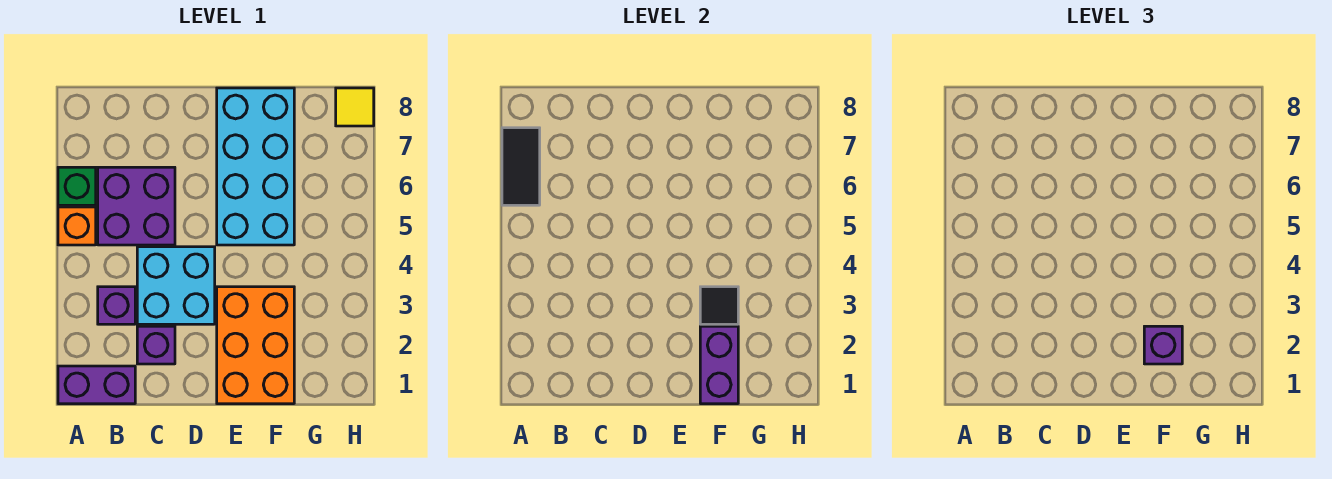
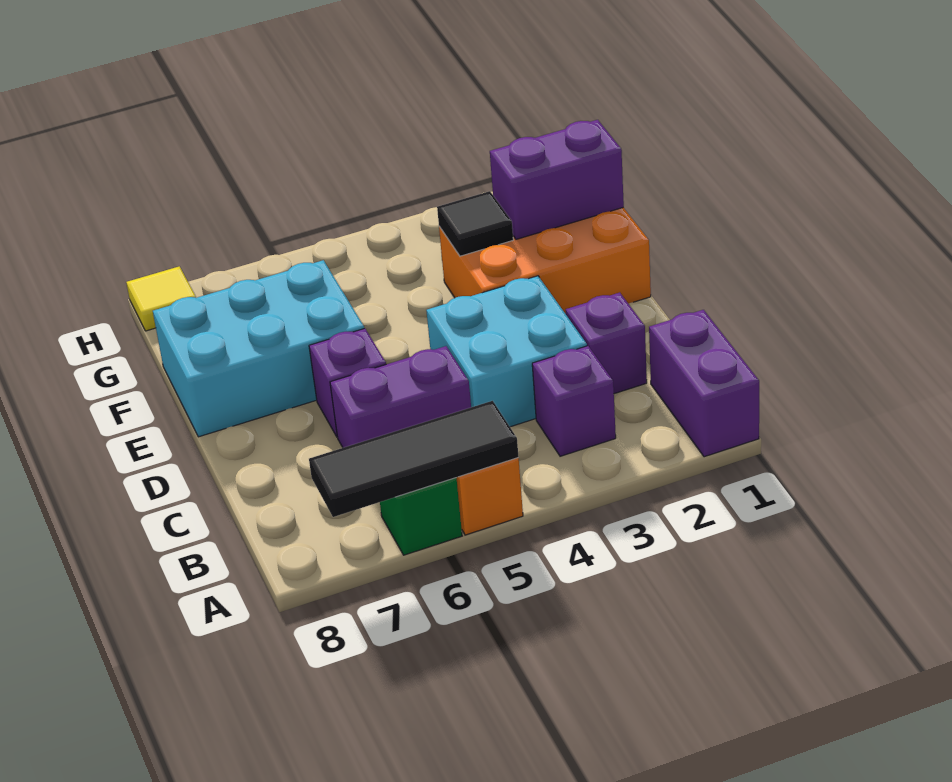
black tile A6:A7 level 2 -> black tile A5:A7 level 2
purple brick B5:C6 level 1 -> purple brick C5:C6 level 1
cyan brick E5:F8 level 1 -> cyan brick E6:F8 level 1
purple brick F2 level 3 -> purple brick D6 level 1

